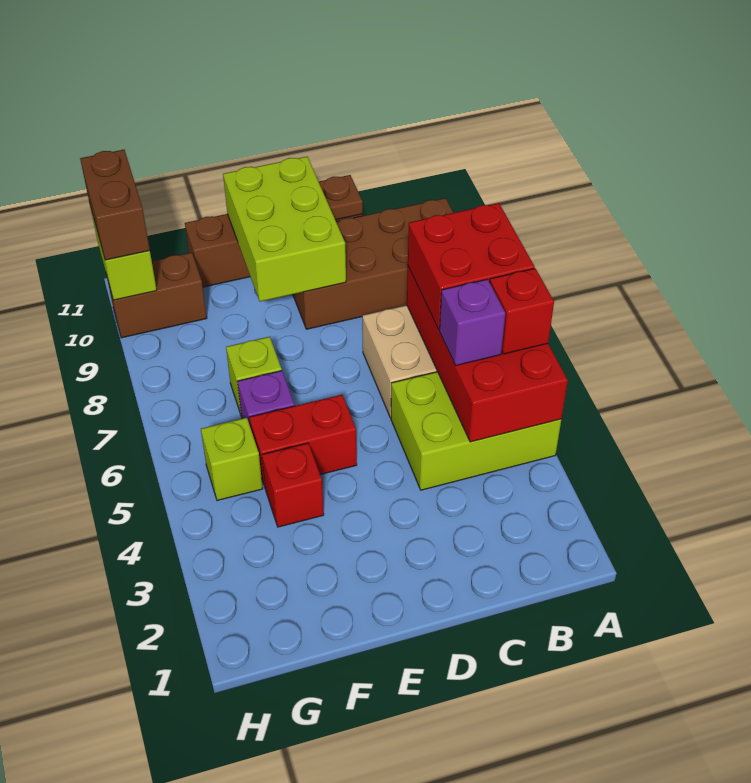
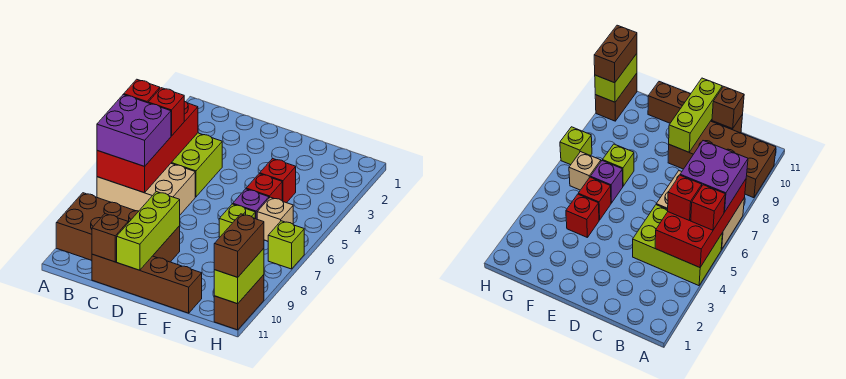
red brick A6:B7 level 3 -> purple brick A6:B7 level 3
purple brick B5 level 3 -> red brick B5 level 3
brown plate C11 level 2 -> brown brick C11 level 2
lime brick D9:E11 level 2 -> lime brick D9:D11 level 2
red brick E5:F5 level 1 -> red brick F5 level 1
lime brick G5 level 1 -> lime brick H7 level 1
none -> tan brick G6 level 1
brown brick G10:H10 level 1 -> brown brick H10:H11 level 1

